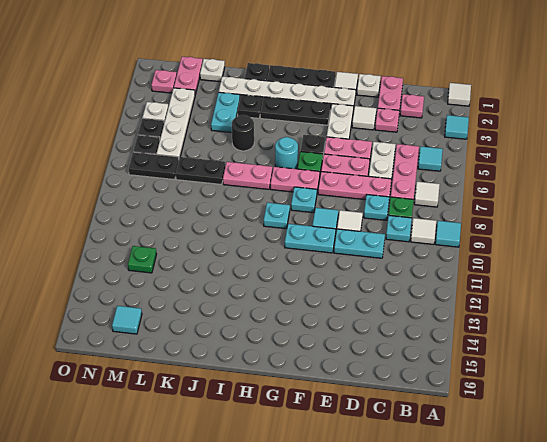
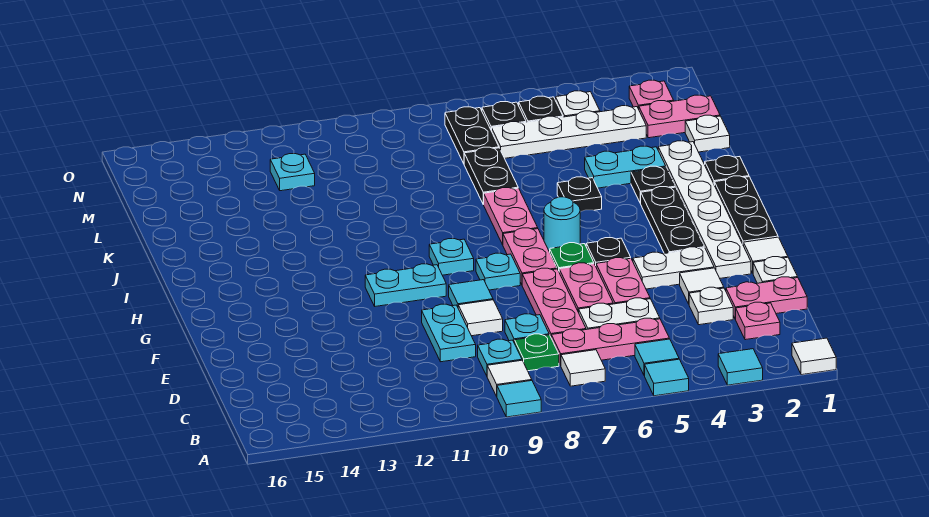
pink plate D3 level 1 -> white plate D3 level 1
cyan plate F10:G10 level 1 -> cyan plate G10:G11 level 1
black round brick J5 level 1 -> black plate J5 level 1
green plate M12 level 1 -> cyan plate M12 level 1
cyan tile M15 level 1 -> cyan tile A5 level 1

